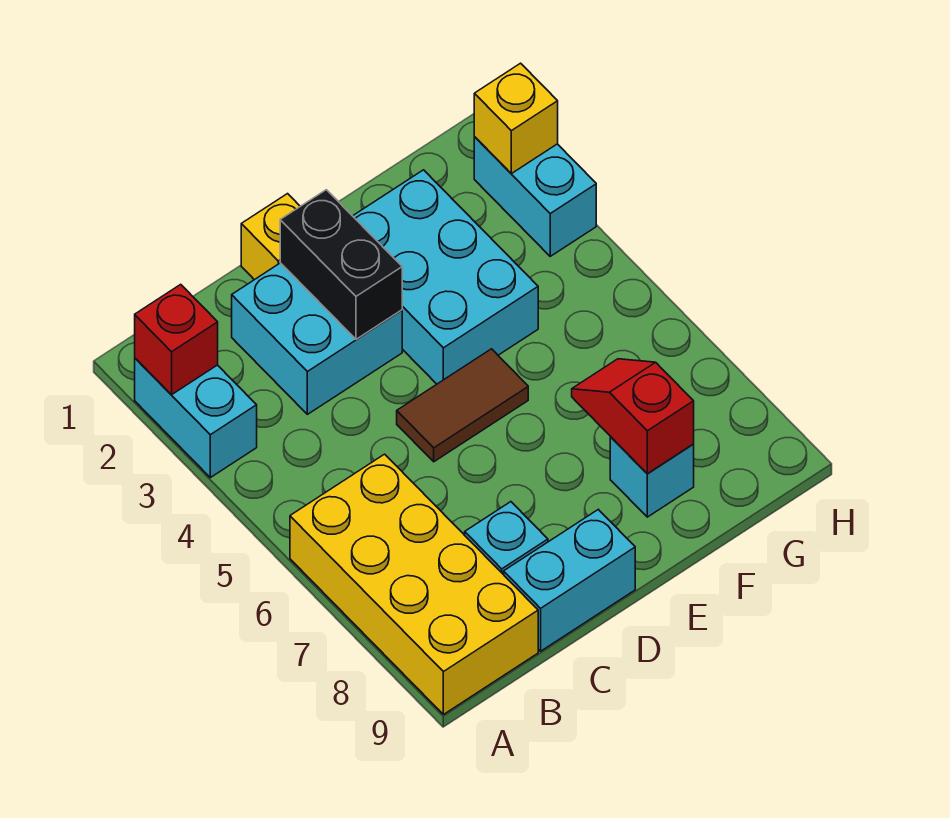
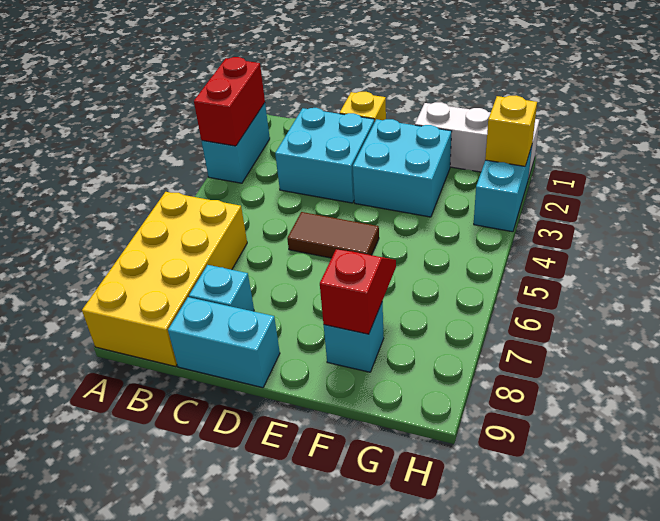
red brick A2 level 2 -> red brick A2:A3 level 2
black brick D2:D3 level 2 -> none
cyan brick E2:F4 level 1 -> cyan brick E2:F3 level 1
none -> white brick F1:H1 level 1

